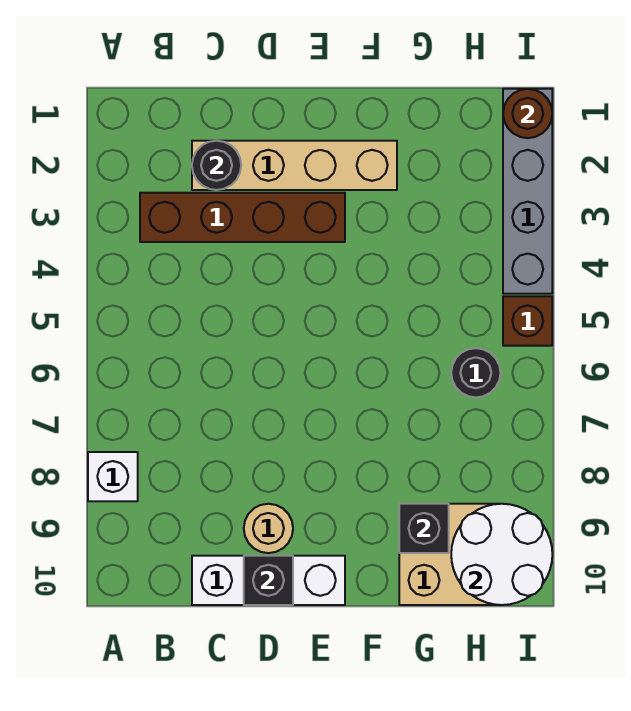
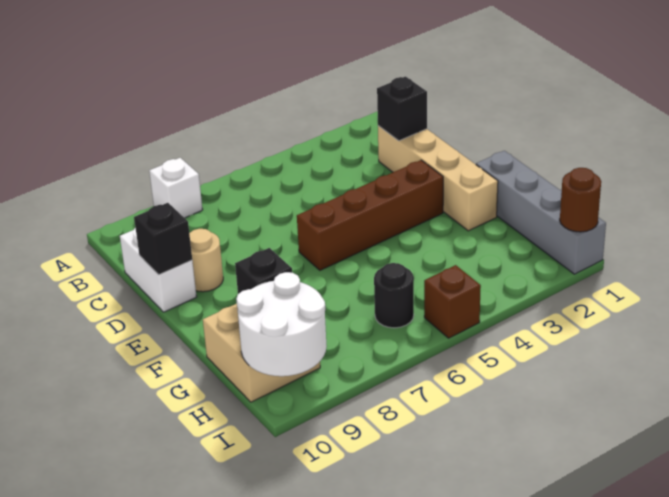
brown brick B3:E3 level 1 -> brown brick E3:E6 level 1
black round brick C2 level 2 -> black brick C2 level 2
white brick C10:E10 level 1 -> white brick C10:D10 level 1
grey brick I1:I4 level 1 -> grey brick F1:I1 level 1

